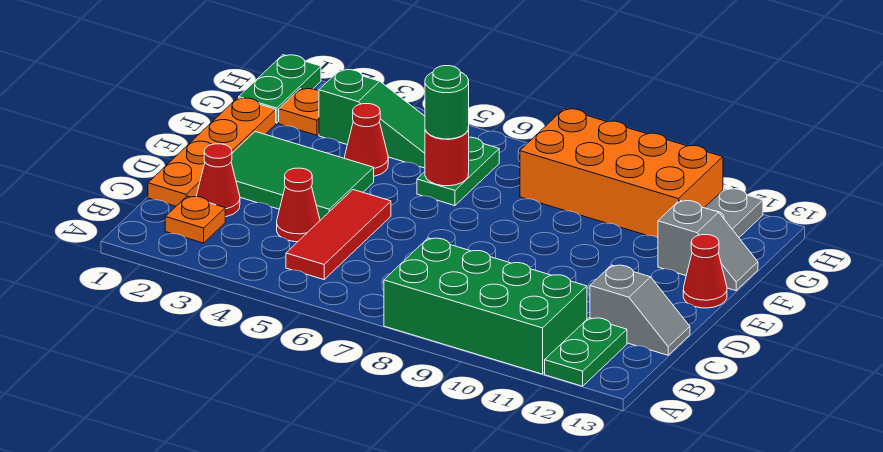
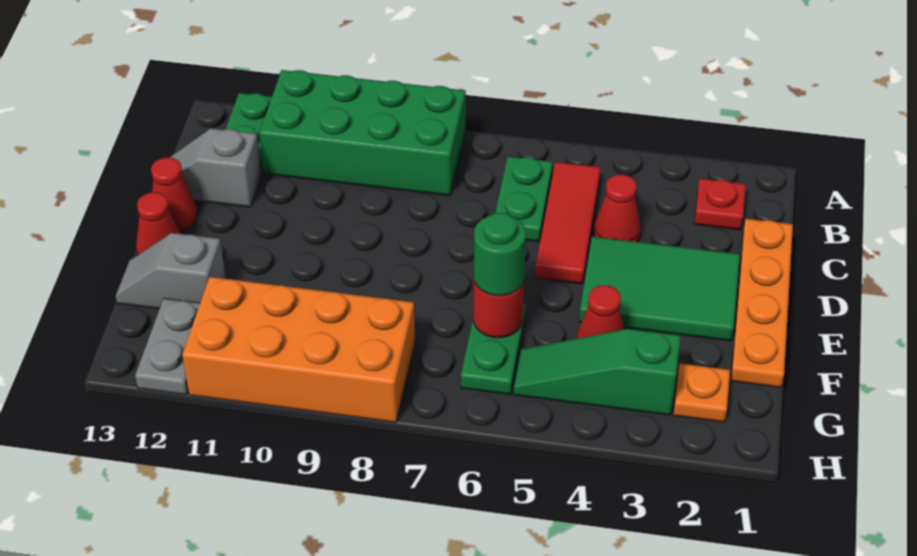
orange plate B2 level 1 -> red plate B2 level 1
red cone C2 level 1 -> red cone D13 level 1
green plate G1:H1 level 1 -> green plate B6:C6 level 1

